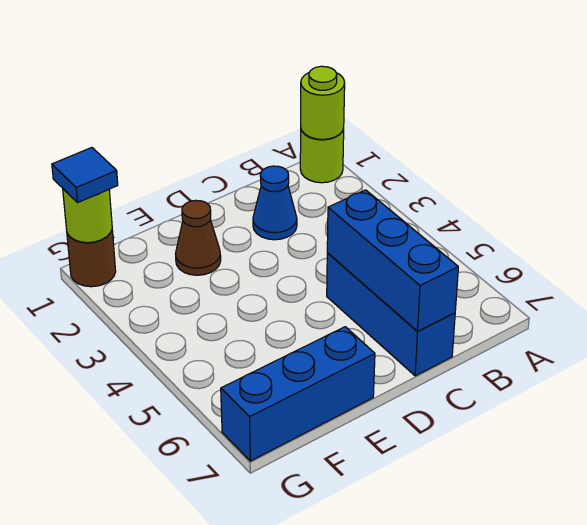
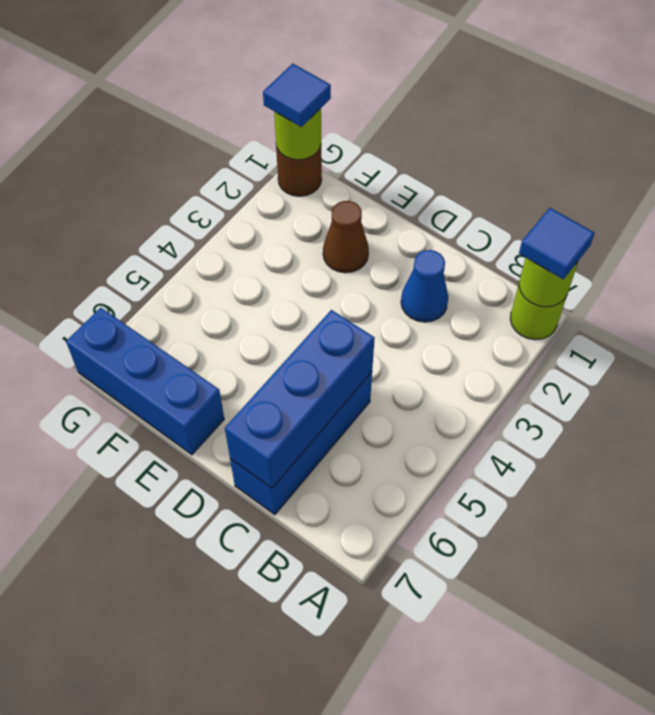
none -> blue tile A1 level 3

